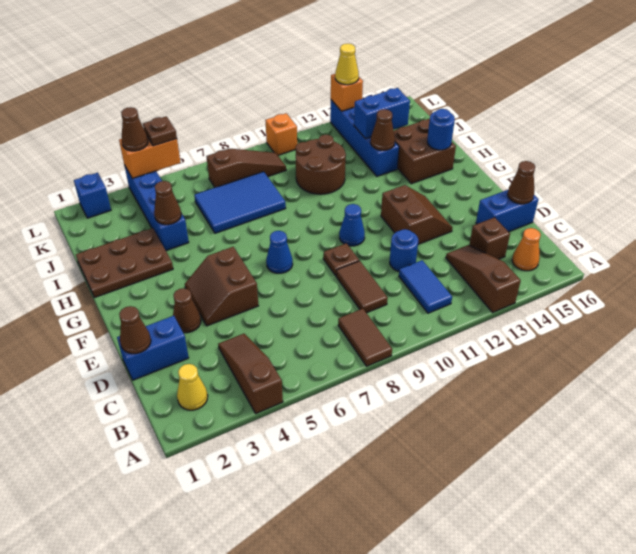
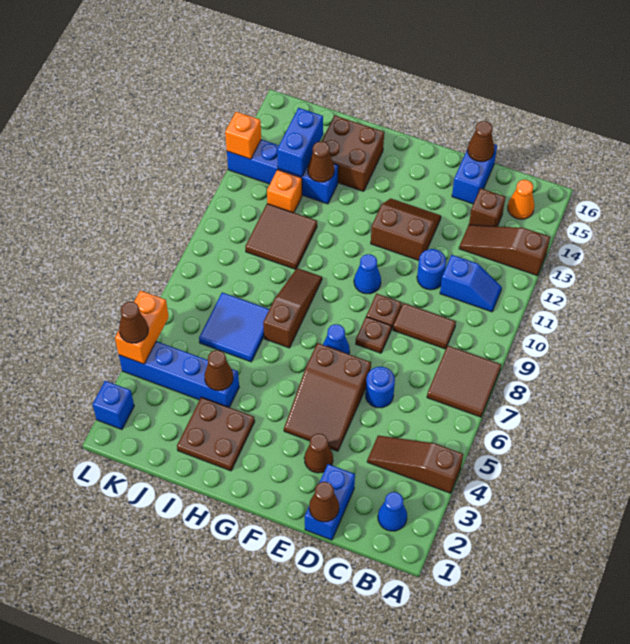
brown tile A8:B8 level 1 -> brown tile A7:B8 level 1
yellow cone B2 level 1 -> blue cone B2 level 1
blue tile B11:C11 level 1 -> blue slope B11:C11 level 1 top C
brown slope E4:F5 level 1 top 5 -> brown slope E4:F6 level 1 top 6
brown plate H1:I3 level 1 -> brown plate H2:I3 level 1
blue round brick H15 level 2 -> blue round brick D6 level 1
blue tile I6:J8 level 1 -> blue tile I6:J7 level 1
brown round brick I10:J11 level 1 -> brown tile I10:J11 level 1
brown slope K7:K9 level 1 top 7 -> brown slope H7:H9 level 1 top 7
brown plate L5 level 3 -> brown plate E8 level 1
orange brick L10 level 1 -> orange brick J12 level 1
yellow cone L13 level 3 -> none

